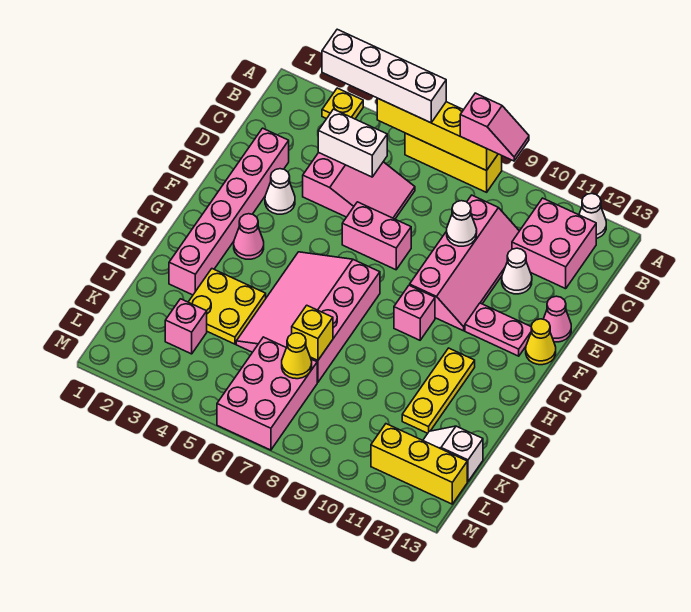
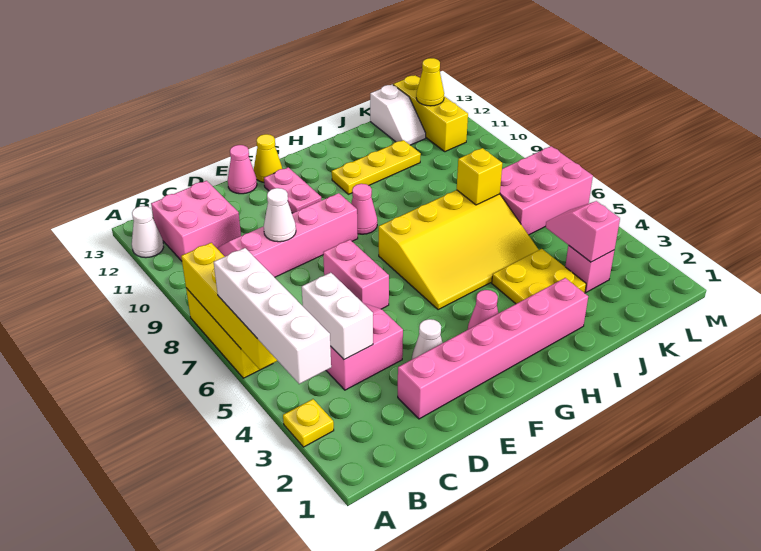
pink slope A8:A9 level 3 top 8 -> pink slope K3:K4 level 2 top 3
white cone D11 level 1 -> none
pink slope G5:J7 level 1 top 7 -> yellow slope G5:J7 level 1 top 7
pink brick G9 level 1 -> pink cone G9 level 1
yellow cone K7 level 2 -> yellow cone L12 level 2

